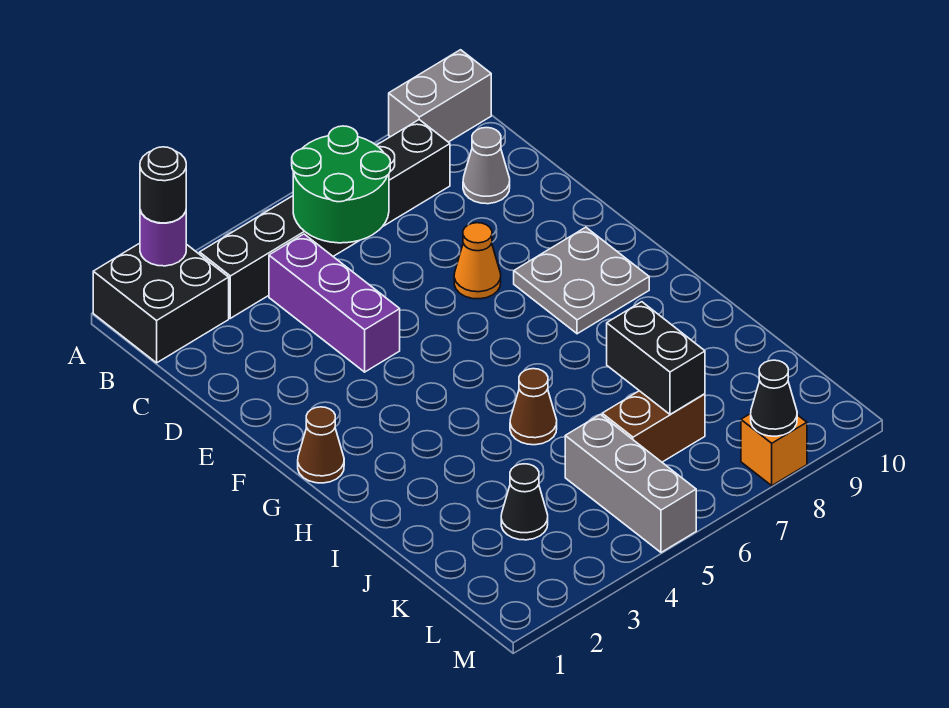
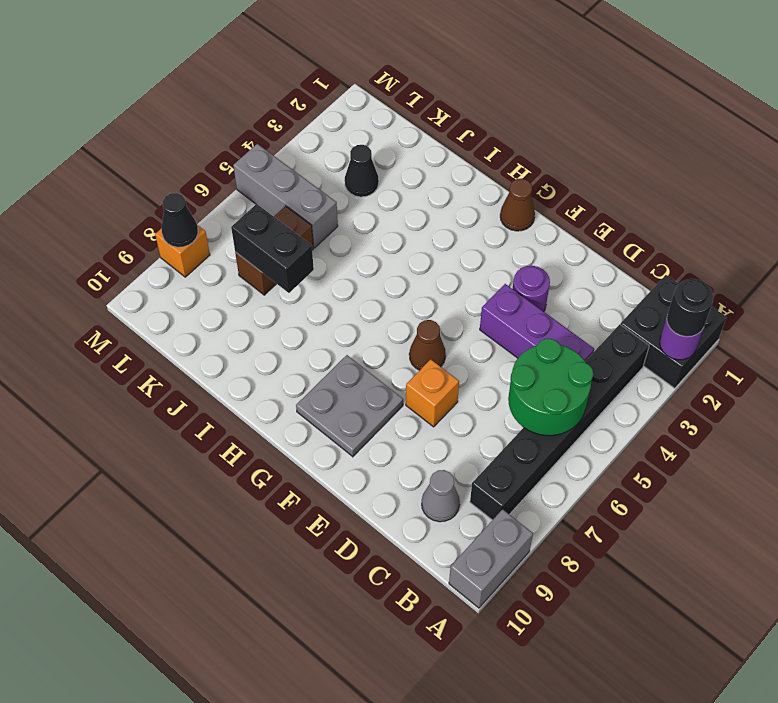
none -> purple round brick E3 level 1
orange cone E7 level 1 -> orange brick E7 level 1
brown cone I5 level 1 -> brown cone F6 level 1

